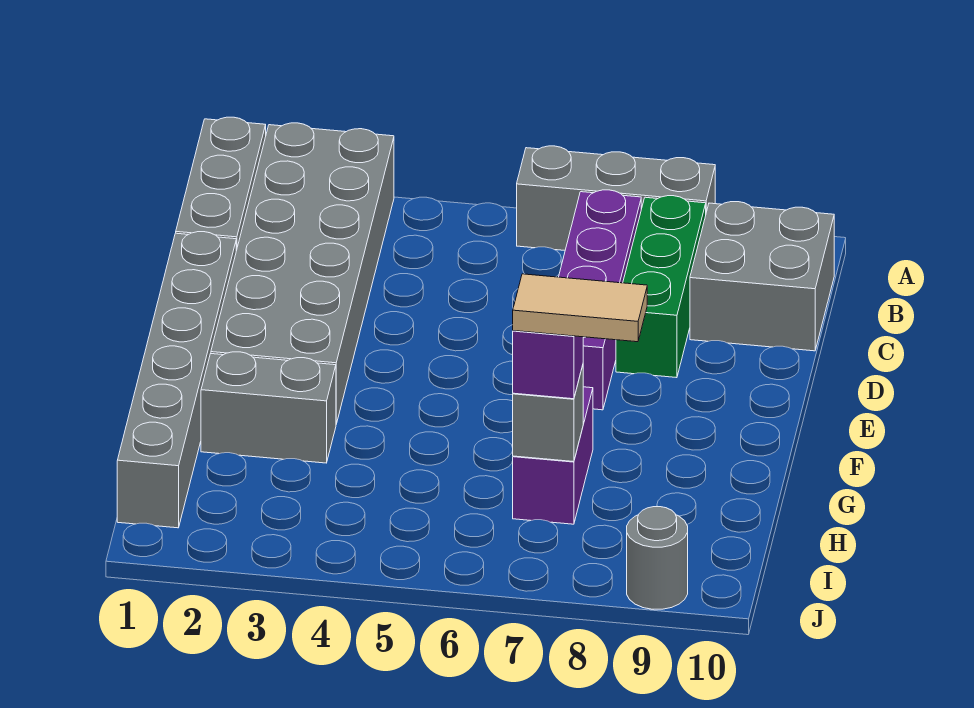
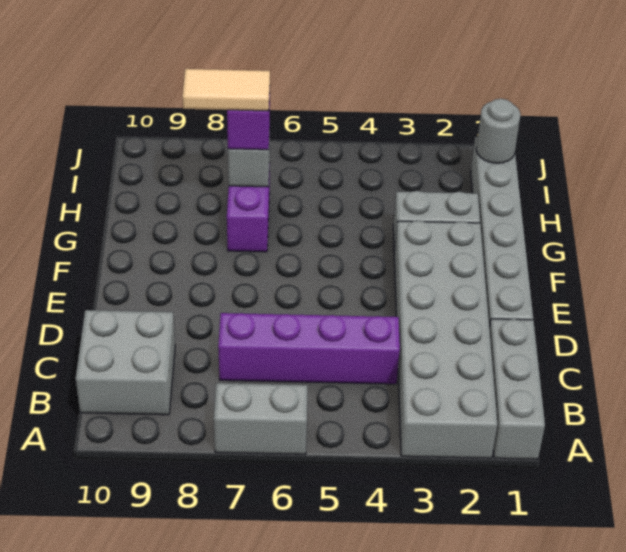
grey brick A6:A8 level 1 -> grey brick A6:A7 level 1
purple brick B7:E7 level 1 -> purple brick C4:C7 level 1
green brick B8:D8 level 1 -> none
grey round brick J9 level 1 -> grey round brick I1 level 2

